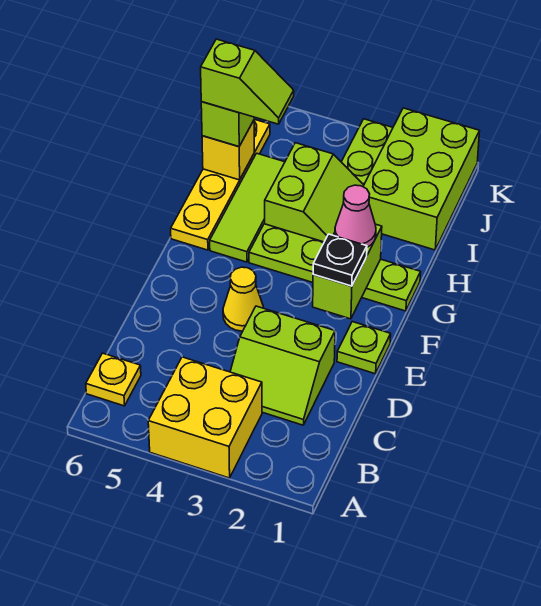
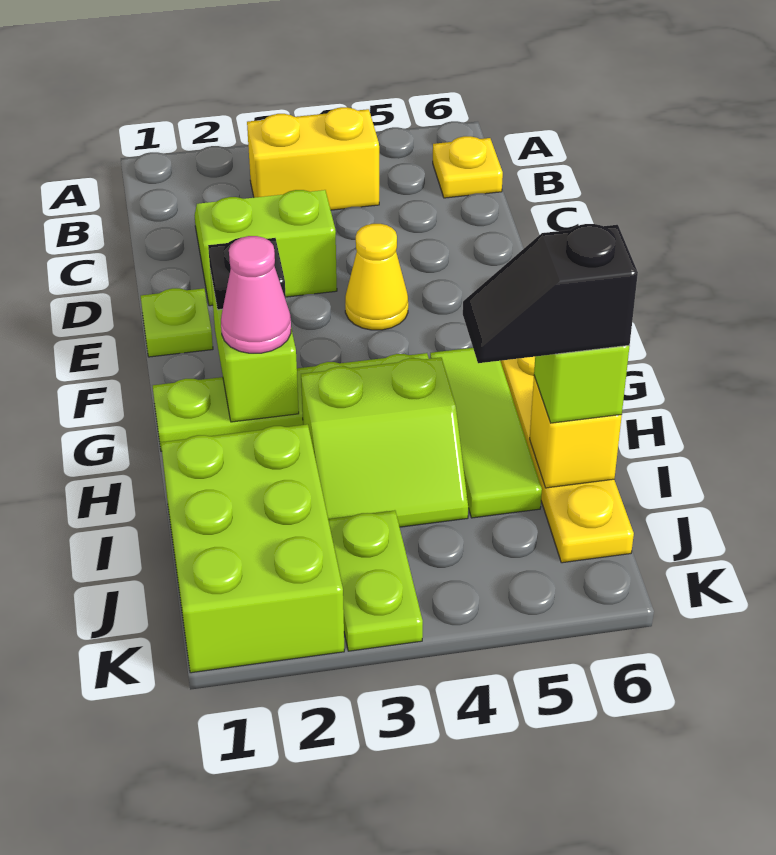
yellow brick A3:B4 level 1 -> yellow brick B3:B4 level 1
lime slope H3:I4 level 1 top 4 -> lime slope H3:I4 level 1 top H
lime slope I5:I6 level 4 top 6 -> black slope I5:I6 level 4 top 6

